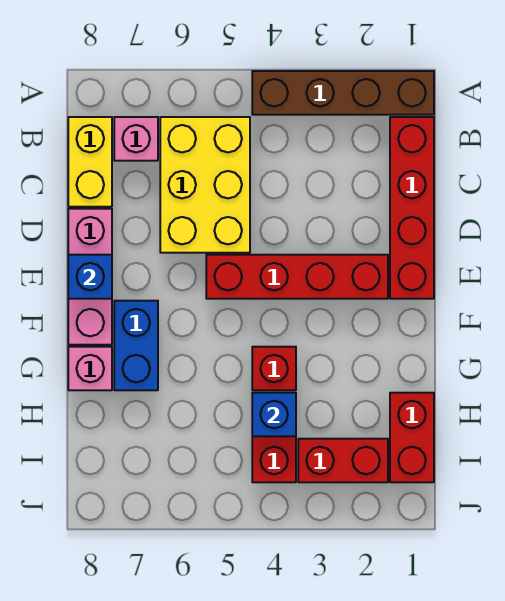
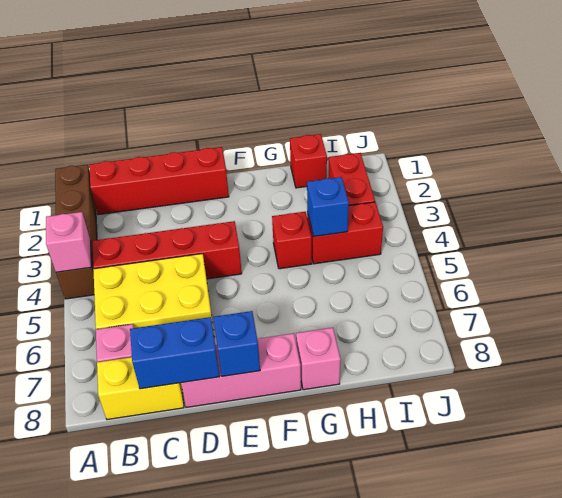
none -> pink brick A4 level 2
red brick E2:E5 level 1 -> red brick B4:E4 level 1
blue brick F7:G7 level 1 -> blue brick C8:D8 level 2
red brick H1:I1 level 1 -> red brick H1 level 1

